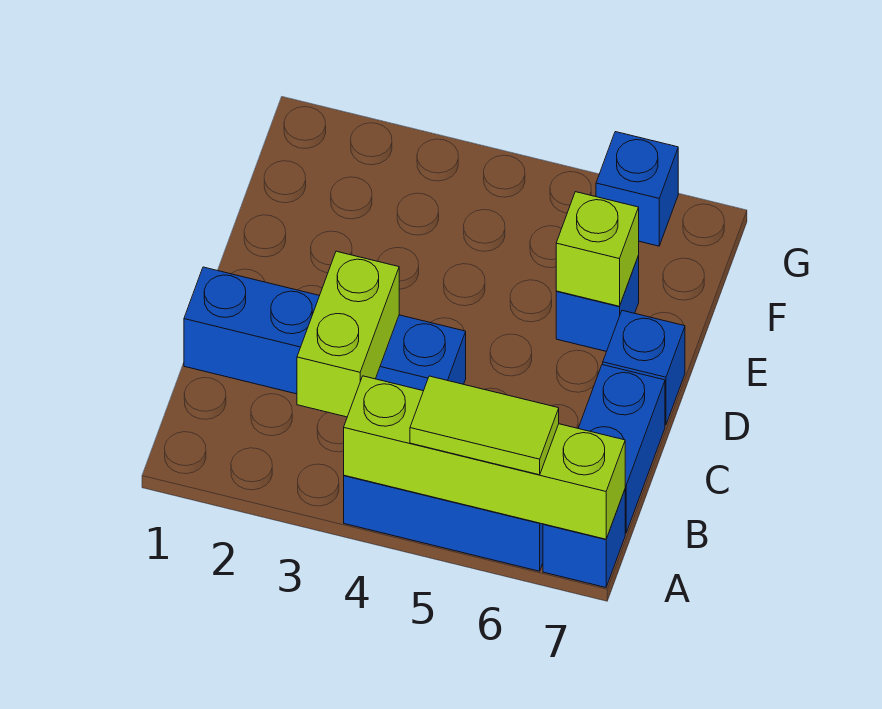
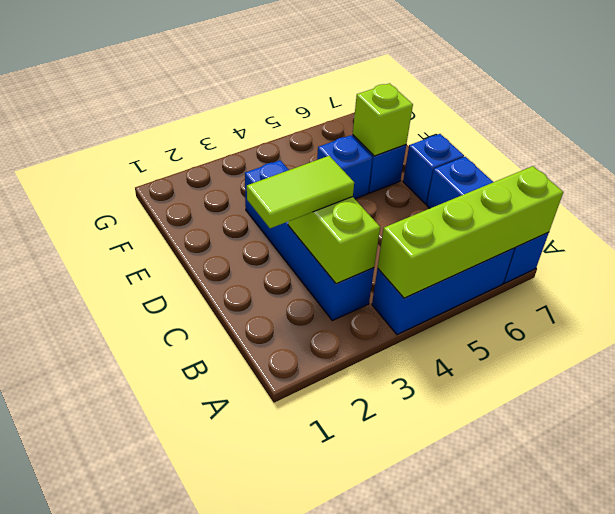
lime tile A5:A6 level 3 -> lime tile C2:C3 level 3
blue brick C1:C4 level 1 -> blue brick B3:E3 level 1
blue brick G6 level 1 -> blue brick E5 level 1

